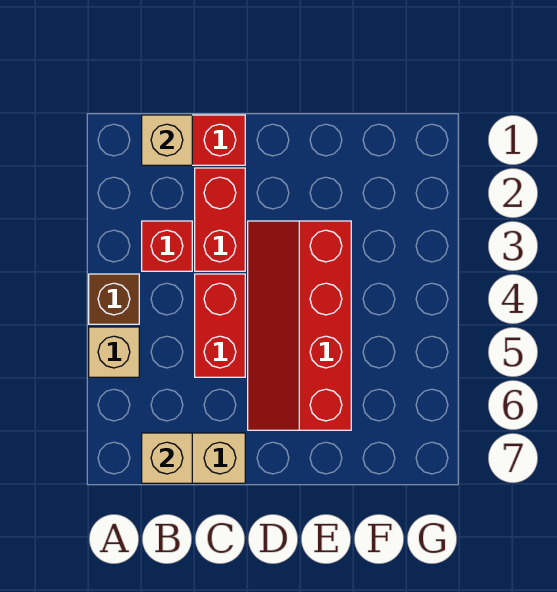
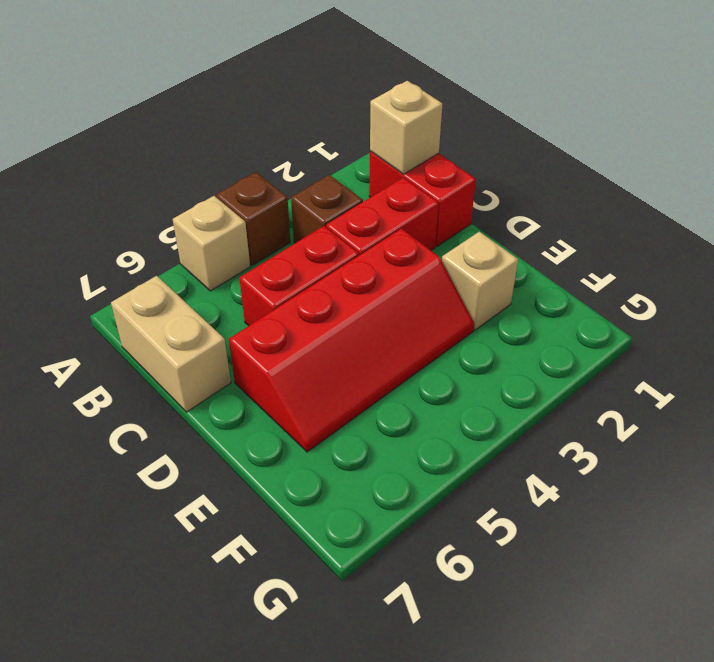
red brick B3 level 1 -> brown brick B3 level 1
tan brick B7 level 2 -> tan brick E2 level 1
red slope D3:E6 level 1 top E -> red slope D3:E6 level 1 top D

